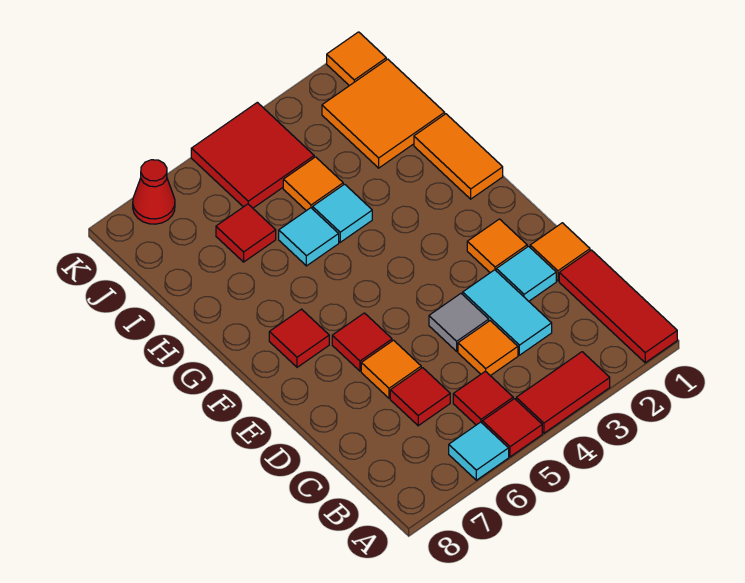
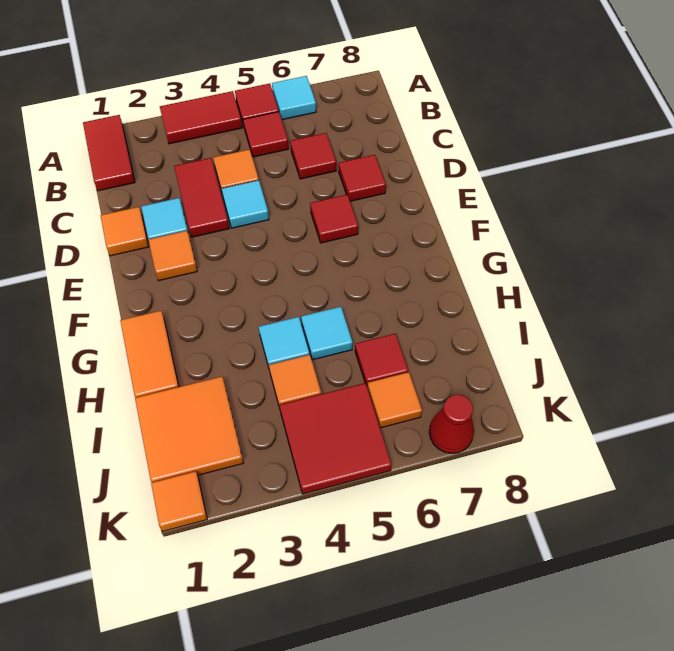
red tile A1:C1 level 1 -> red tile A1:B1 level 1
cyan tile C3:D3 level 1 -> red tile C3:D3 level 1
grey tile D4 level 1 -> cyan tile D4 level 1
orange tile D6 level 1 -> orange tile J6 level 1
red tile F7 level 1 -> red tile D7 level 1

